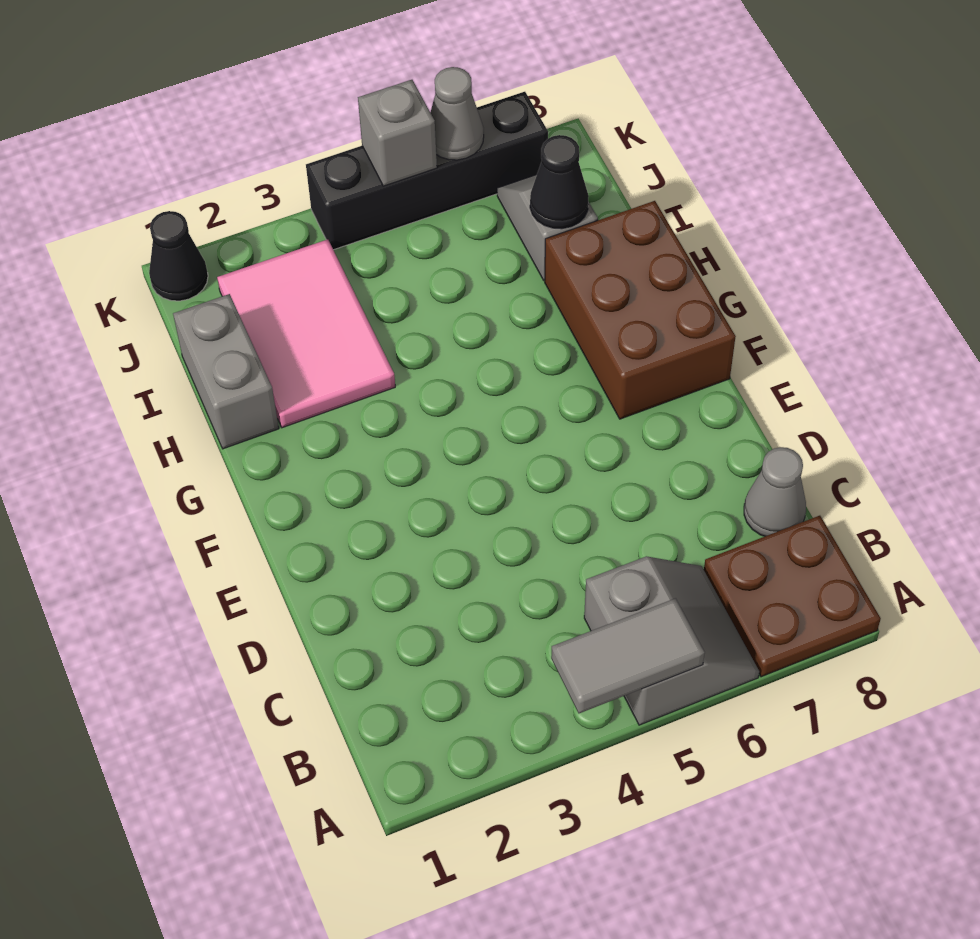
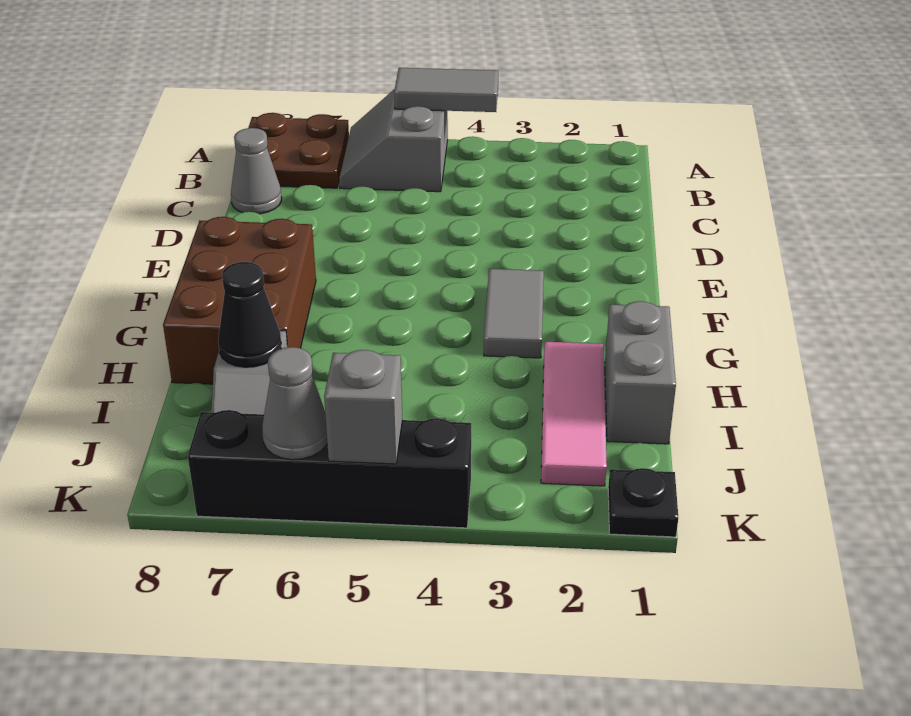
none -> grey tile F3:G3 level 1
pink tile H2:J3 level 1 -> pink tile H2:J2 level 1
black cone K1 level 1 -> black plate K1 level 1

